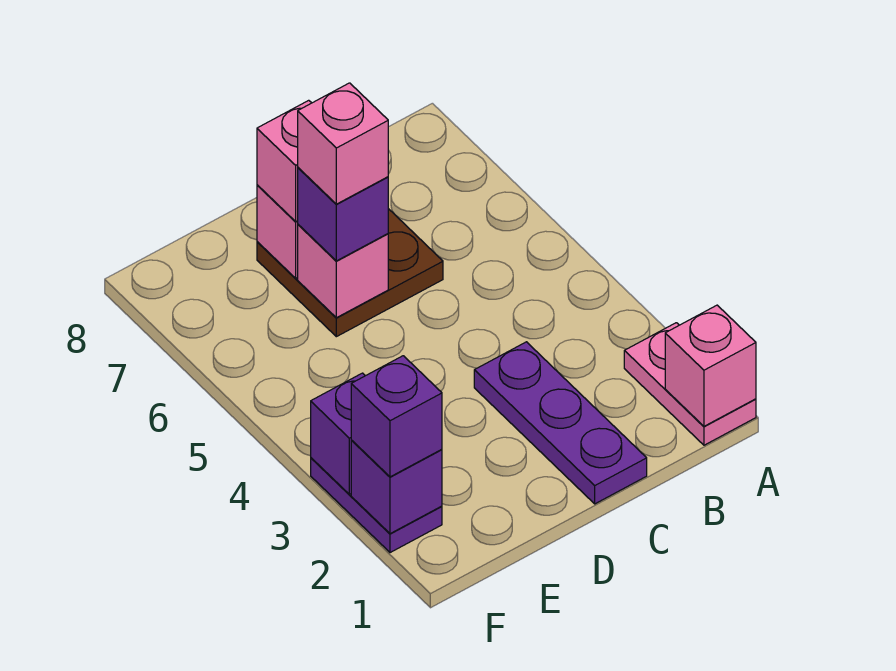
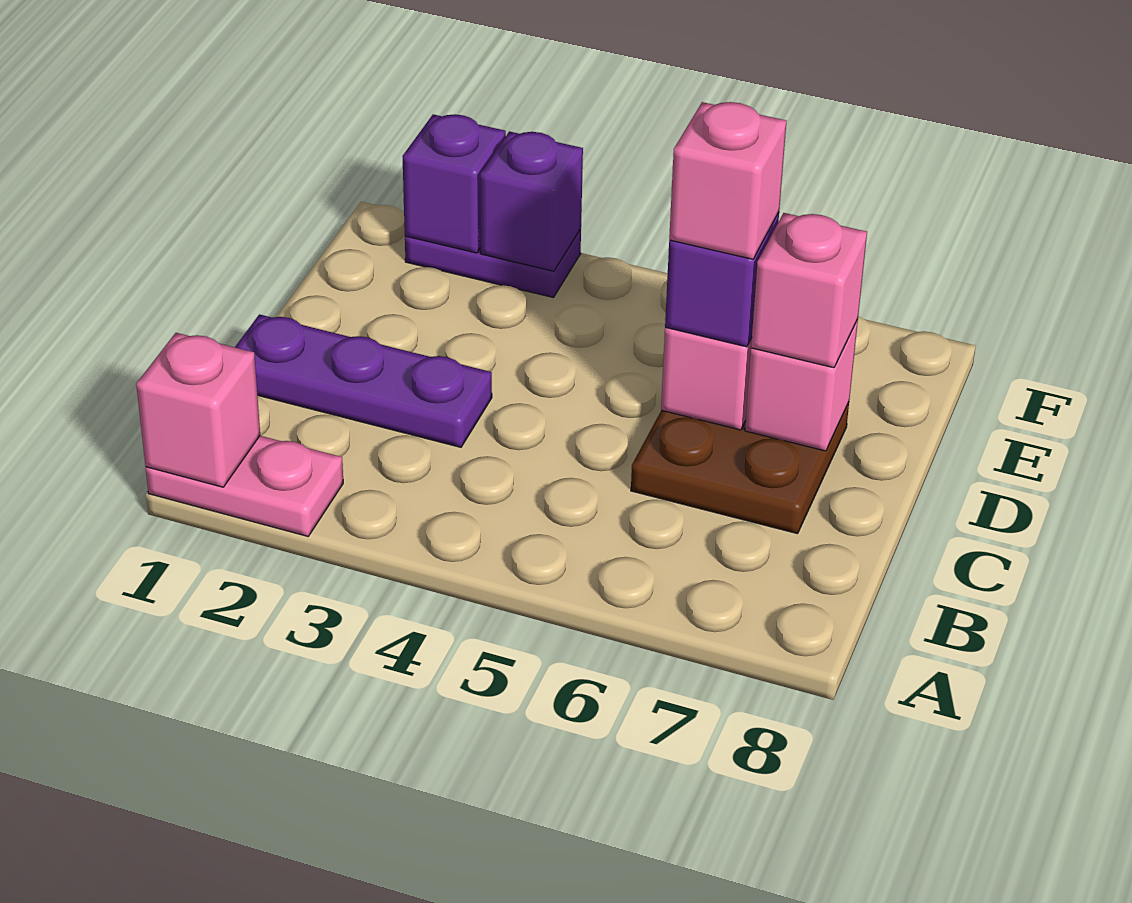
purple brick F2 level 3 -> none

